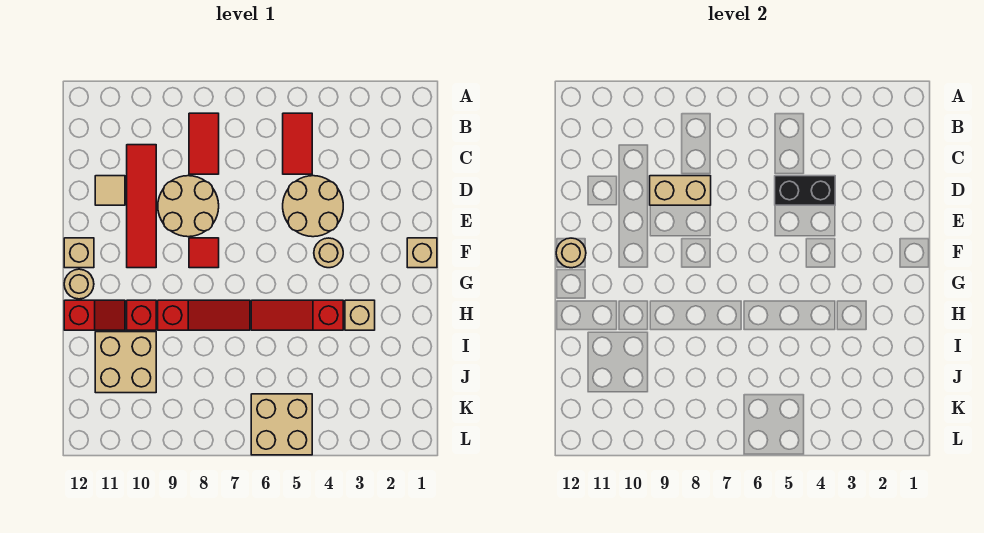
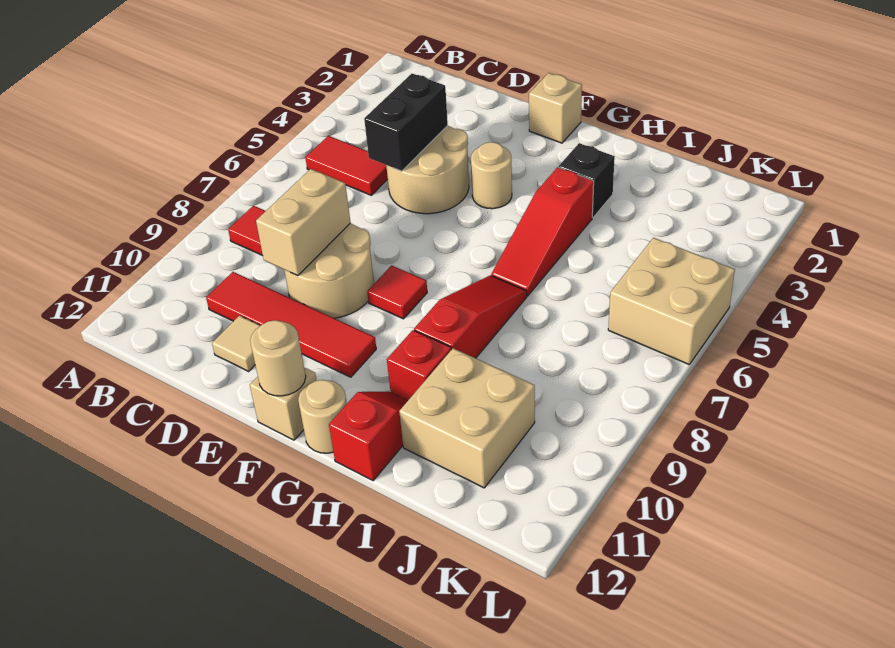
tan brick H3 level 1 -> black brick H3 level 1

